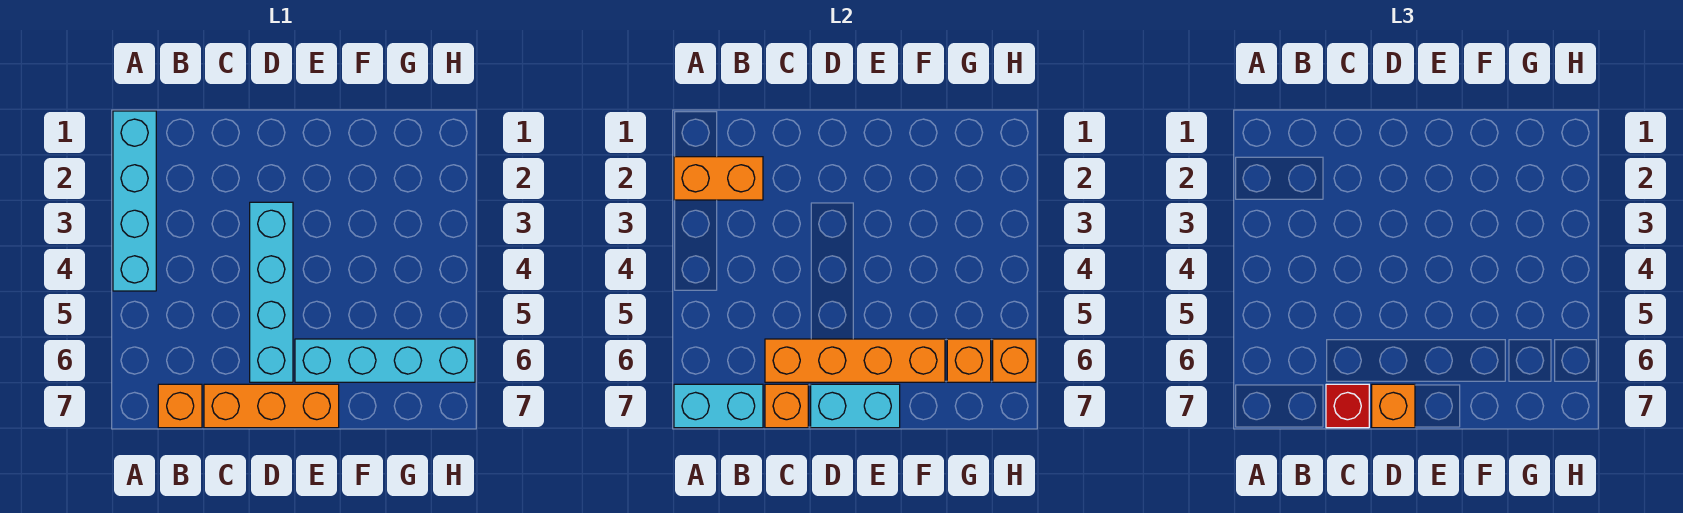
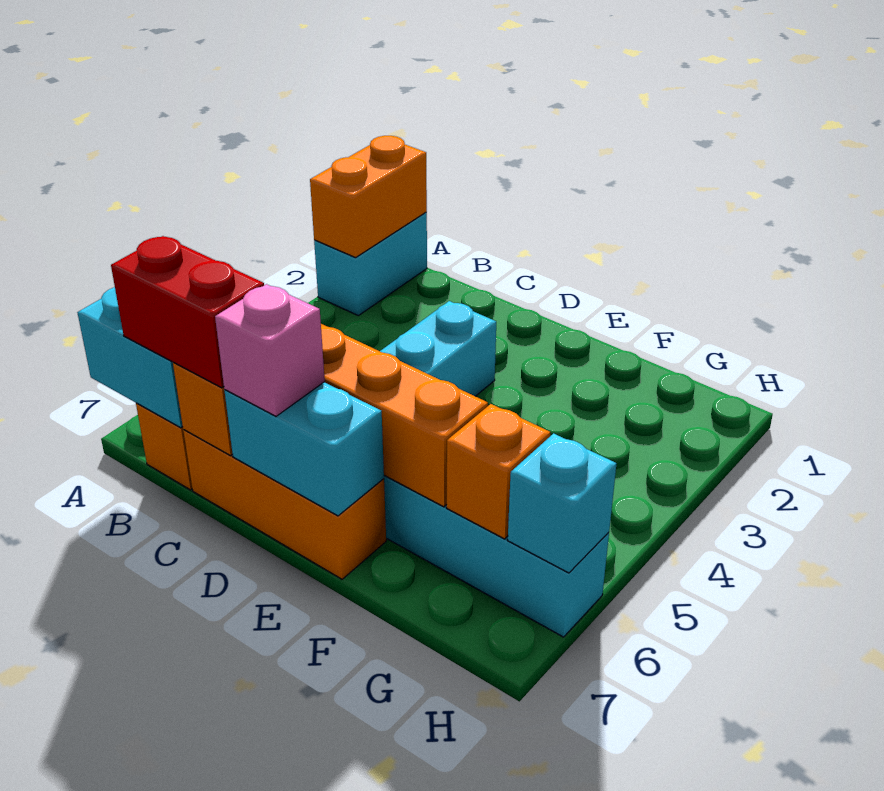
cyan brick A1:A4 level 1 -> cyan brick A1:A2 level 1
orange brick A2:B2 level 2 -> orange brick A1:A2 level 2
red brick C7 level 3 -> red brick B7:C7 level 3
orange brick D7 level 3 -> pink brick D7 level 3
orange brick H6 level 2 -> cyan brick H6 level 2

